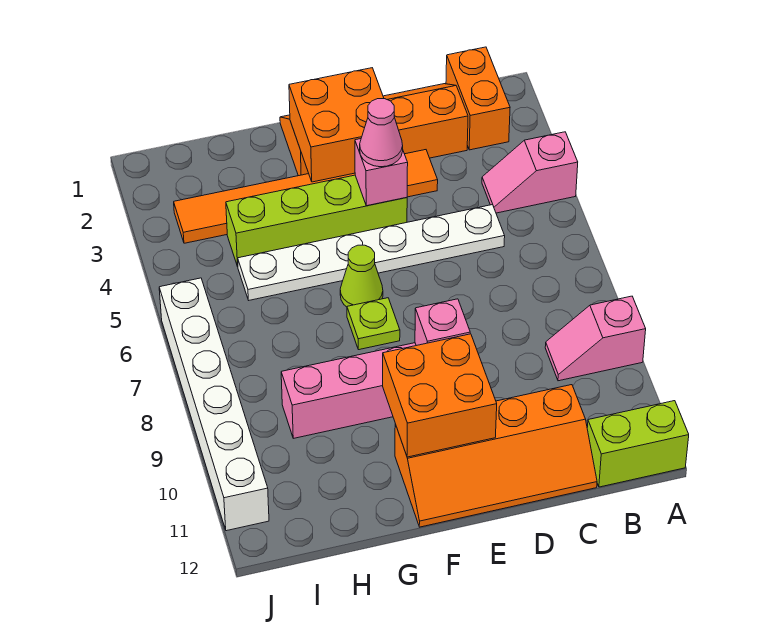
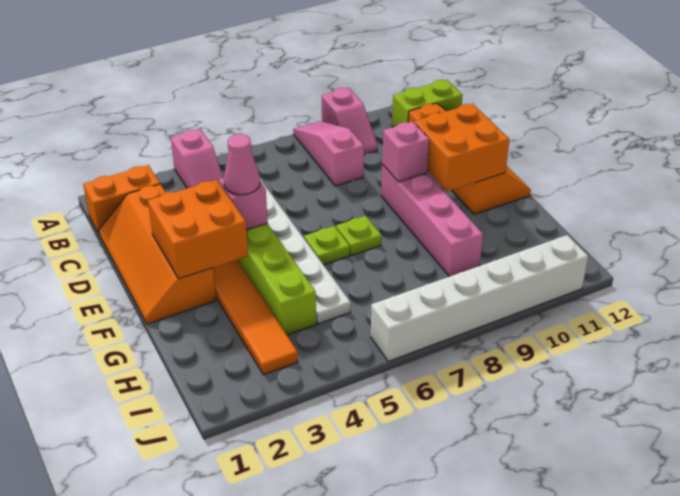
none -> pink slope A8:C8 level 1 top C
lime brick A12:B12 level 1 -> lime brick B11:B12 level 1
lime cone F6 level 1 -> lime plate F6 level 1

